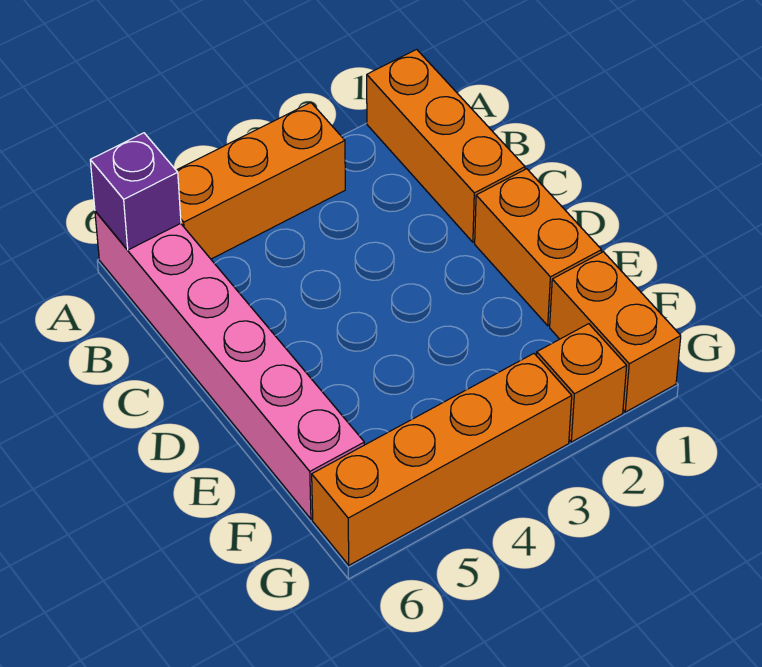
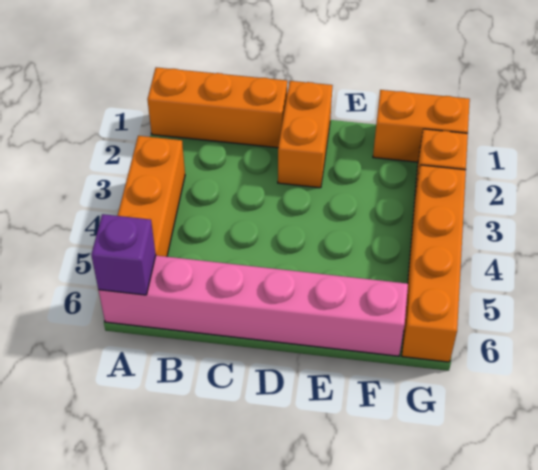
orange brick D1:E1 level 1 -> orange brick D1:D2 level 1

